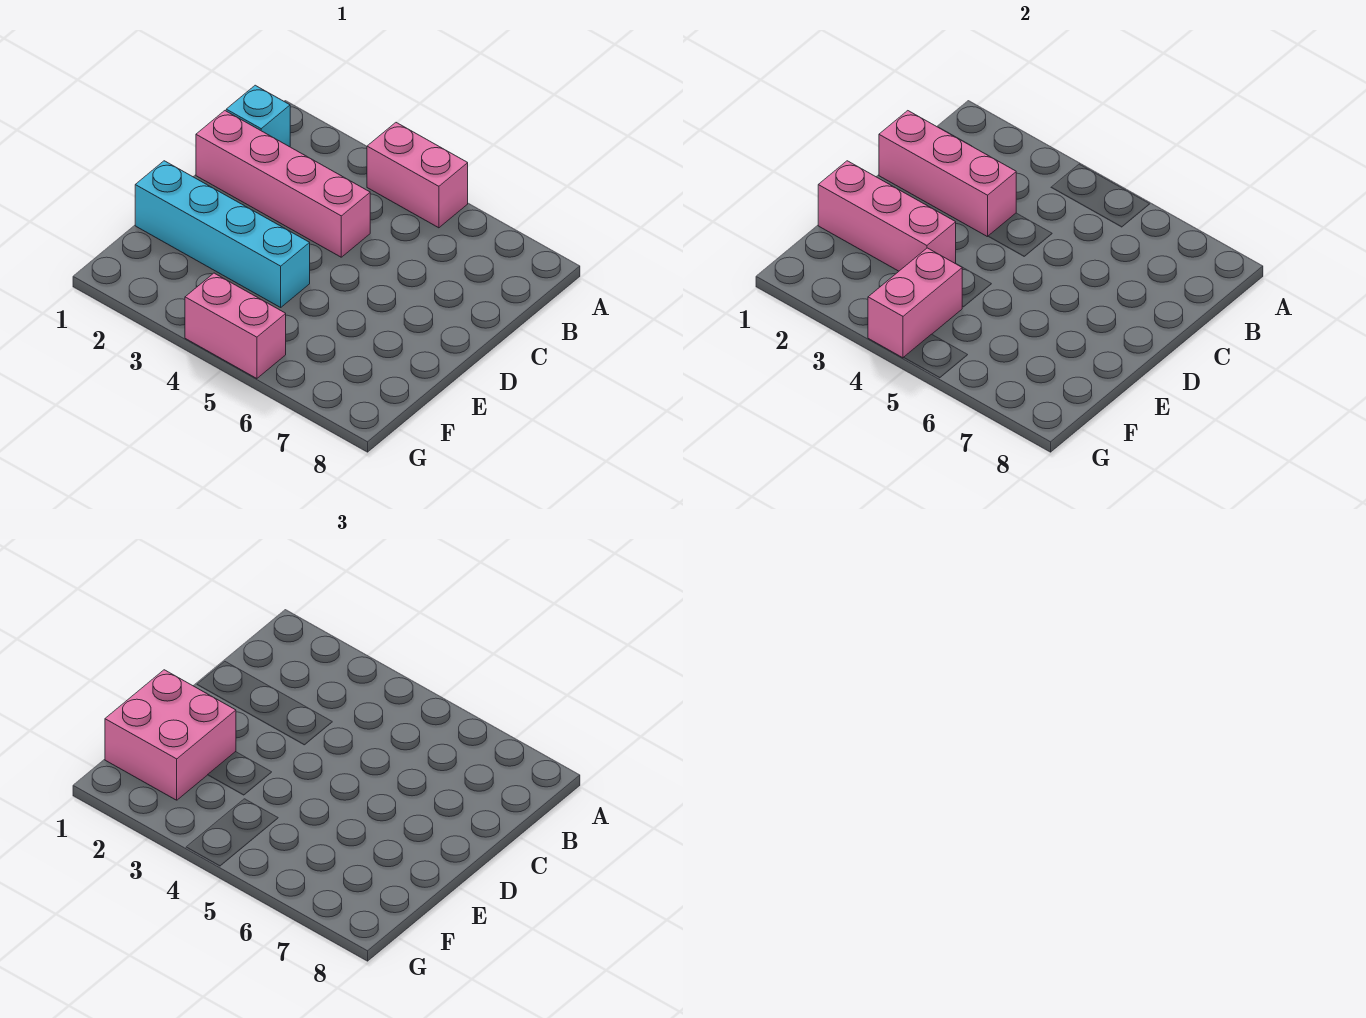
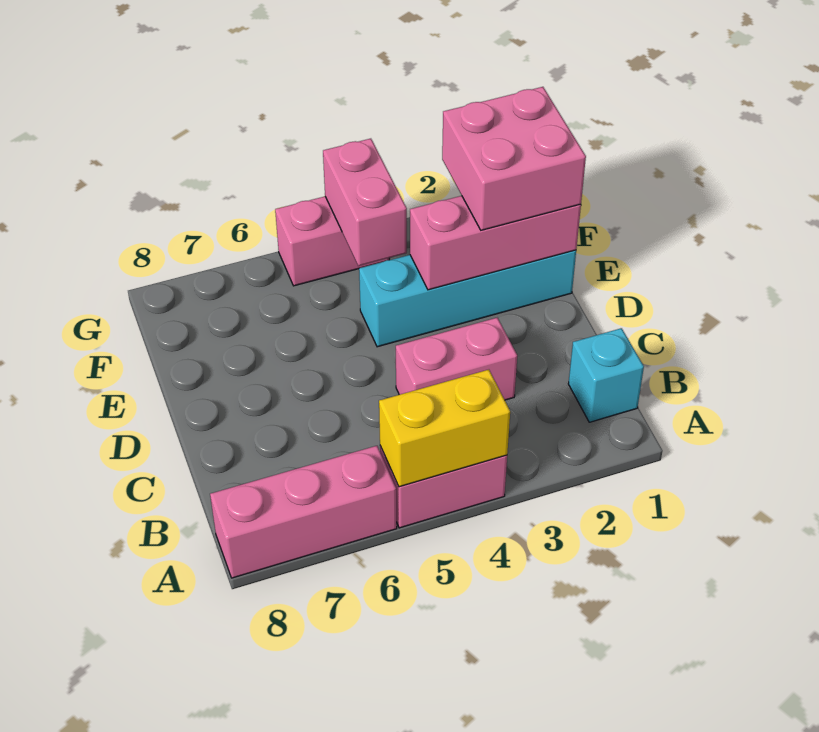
none -> yellow brick A4:A5 level 2
pink brick C1:C4 level 1 -> pink brick C3:C4 level 1
pink brick C1:C3 level 2 -> pink brick A6:A8 level 1

